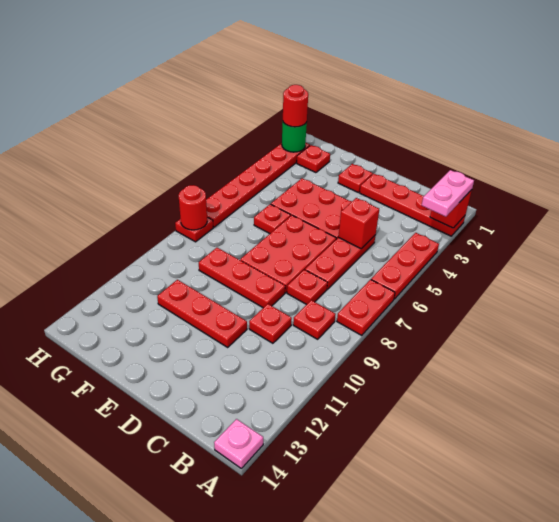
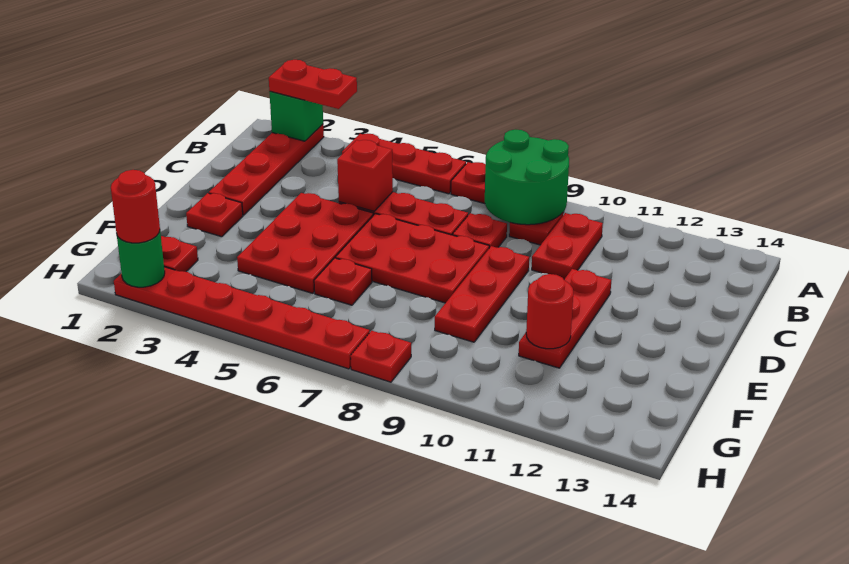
red brick A2 level 2 -> green brick A2 level 2
pink plate A2:A3 level 3 -> red plate A2:A3 level 3
none -> green round brick A8:B9 level 2
pink plate A14 level 1 -> none
red plate C10 level 1 -> red plate B10:C10 level 1
red round brick H8 level 2 -> red round brick F11 level 2

